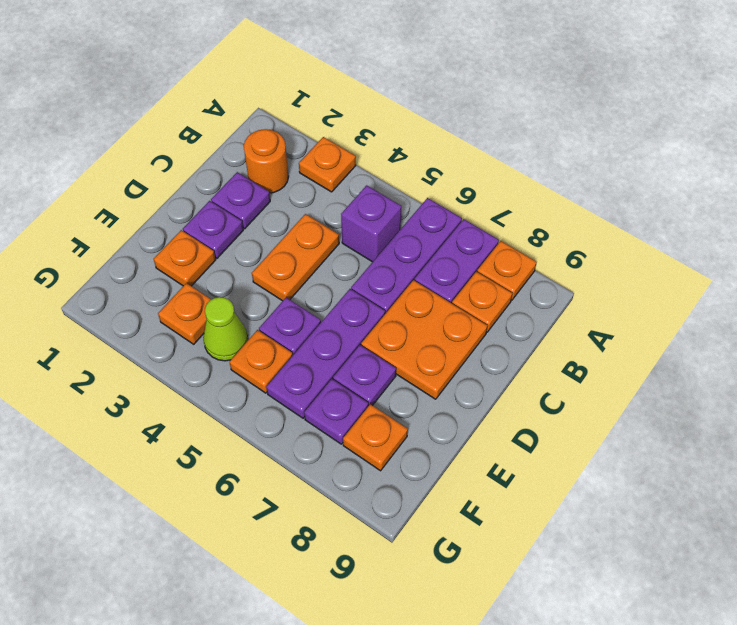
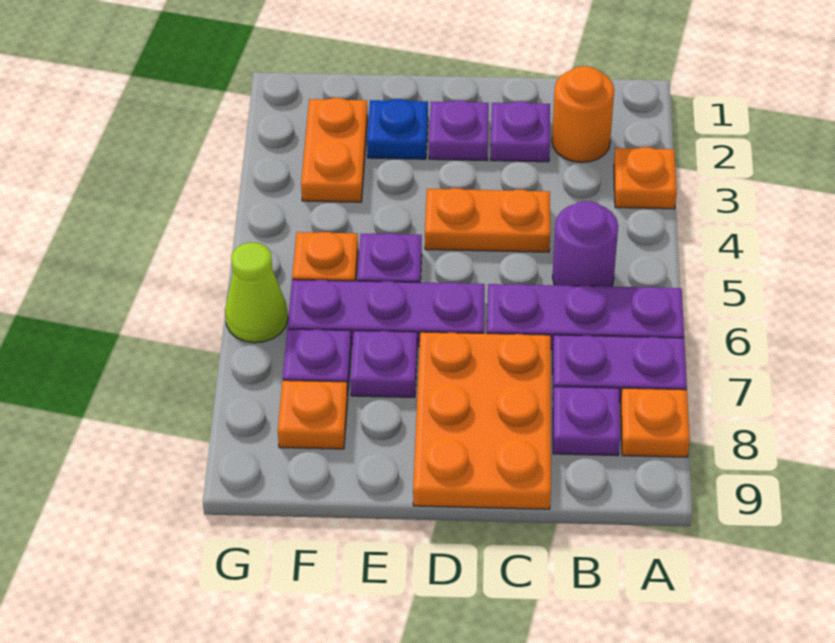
purple brick B5 level 1 -> purple round brick B5 level 1
orange plate B8 level 1 -> purple plate B8 level 1
orange plate C7:D8 level 1 -> orange plate C7:D9 level 1
orange plate E2 level 1 -> blue plate E2 level 1
orange plate F3 level 1 -> orange plate F2:F3 level 1
lime cone F4 level 1 -> lime cone G6 level 1

